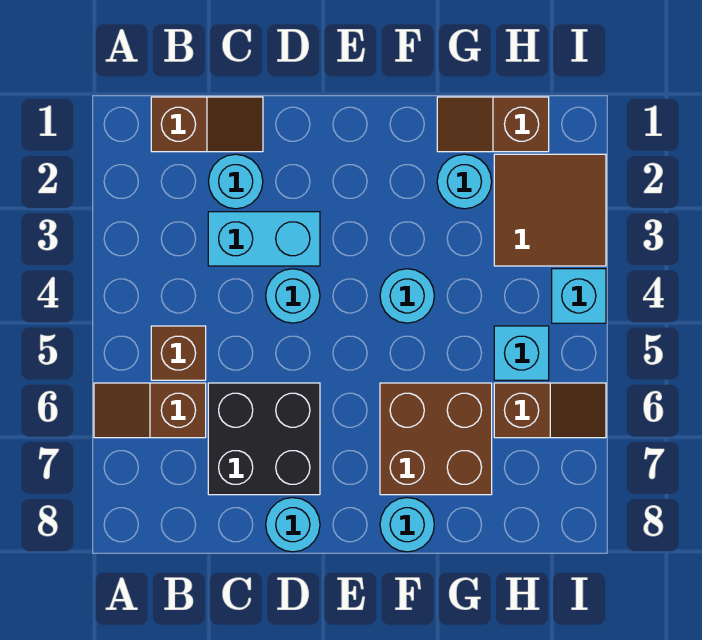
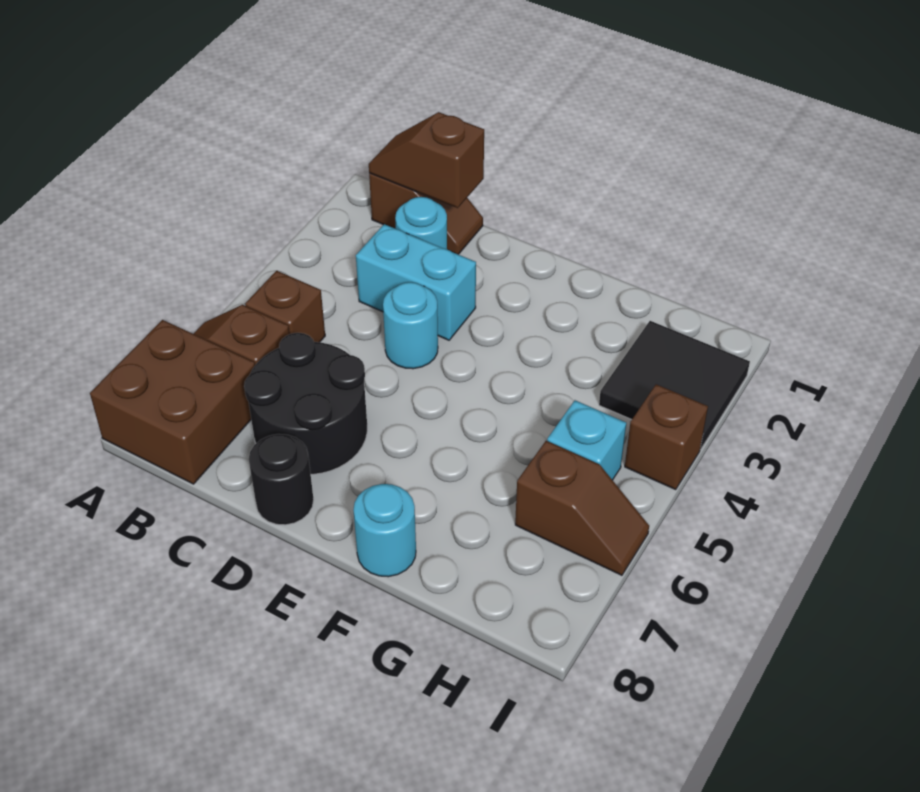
black brick C6:D7 level 1 -> black round brick C6:D7 level 1
cyan round brick D8 level 1 -> black round brick D8 level 1
cyan round brick F4 level 1 -> none
brown brick F6:G7 level 1 -> brown brick A7:B8 level 1
brown slope G1:H1 level 1 top H -> brown slope B1:C1 level 2 top C
cyan round brick G2 level 1 -> none
brown tile H2:I3 level 1 -> black tile H2:I3 level 1
cyan brick I4 level 1 -> brown brick I4 level 1

